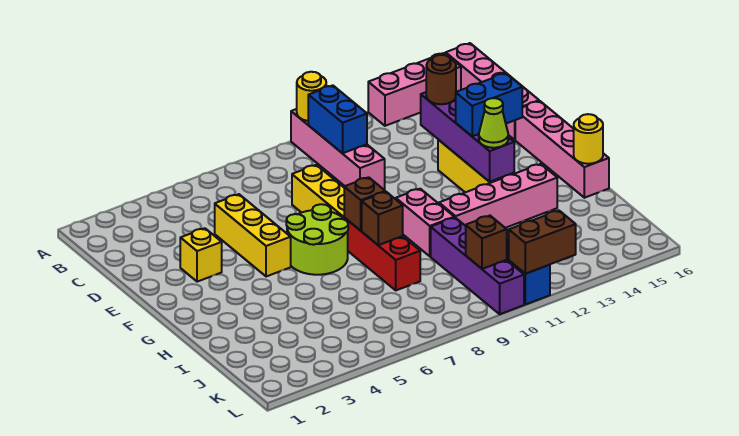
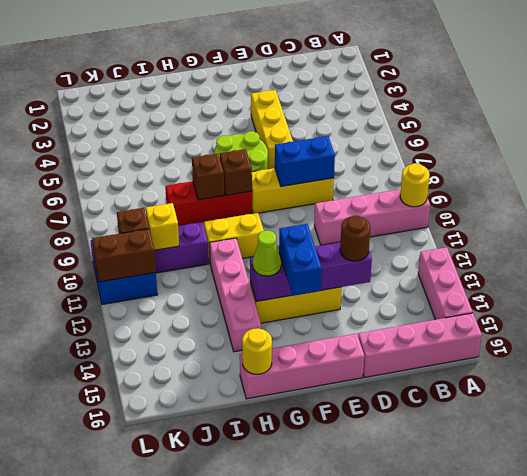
blue brick B10:C10 level 2 -> blue brick D8:E8 level 2
yellow brick D5:F5 level 1 -> yellow brick E4:E6 level 1
yellow brick E3 level 1 -> yellow brick J10 level 2
pink brick G10:H10 level 1 -> yellow brick G10:H10 level 1
brown brick L11:L12 level 2 -> brown brick K11:L11 level 2

